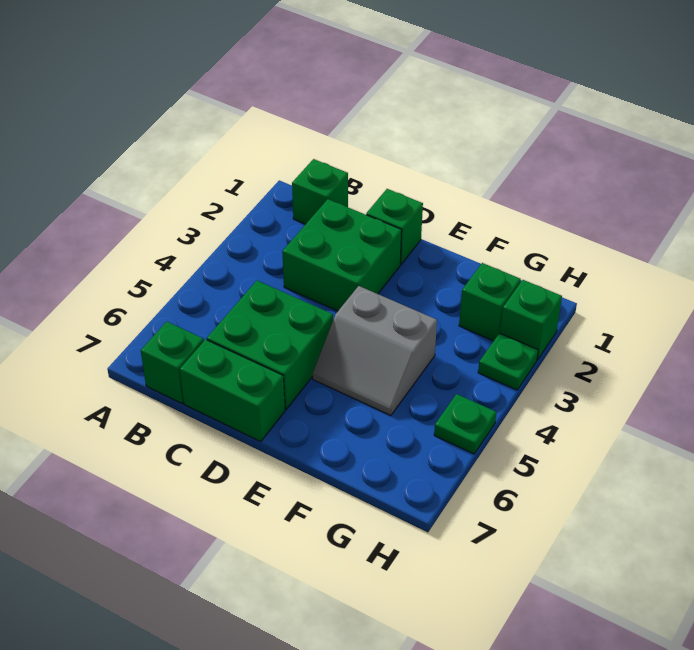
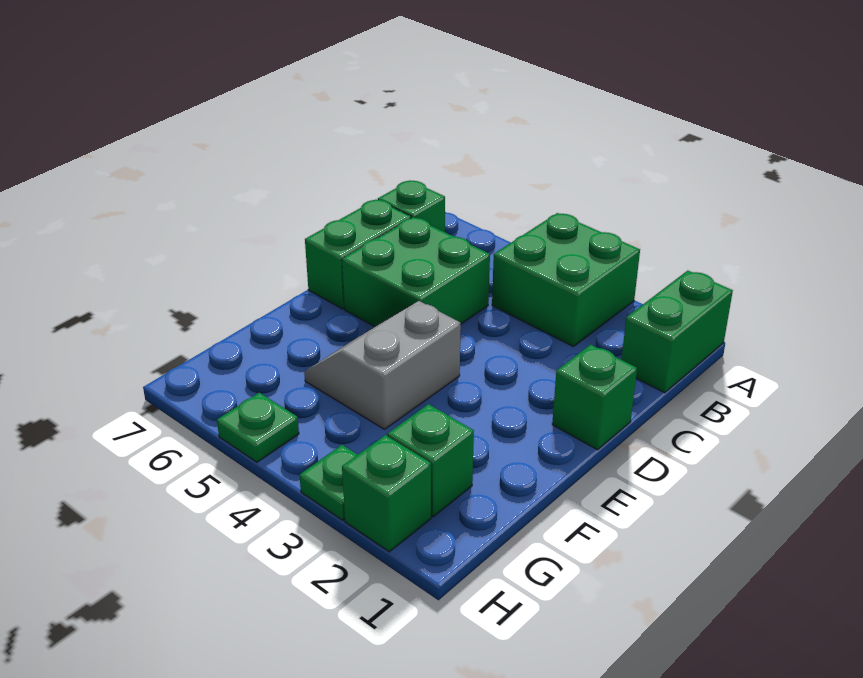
green brick B1 level 1 -> green brick A1:B1 level 1
green brick C2:D3 level 1 -> green brick A3:B4 level 1

